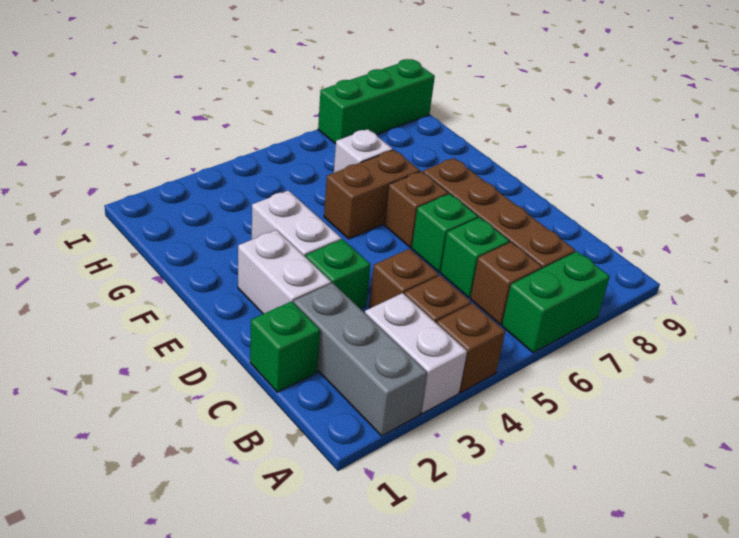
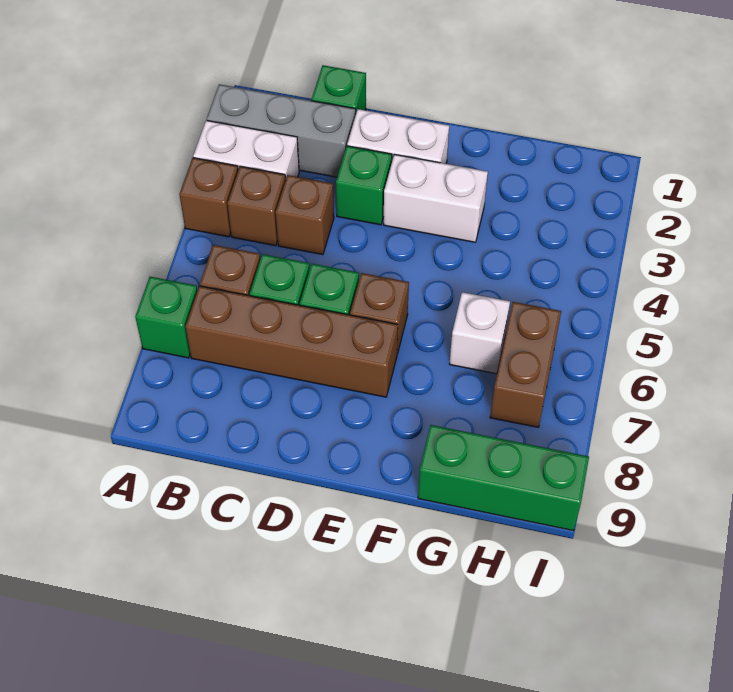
green brick A6:A7 level 1 -> green brick A7 level 1
brown brick F5:F6 level 1 -> brown brick H6:H7 level 1
green brick I7:I9 level 1 -> green brick G9:I9 level 1

